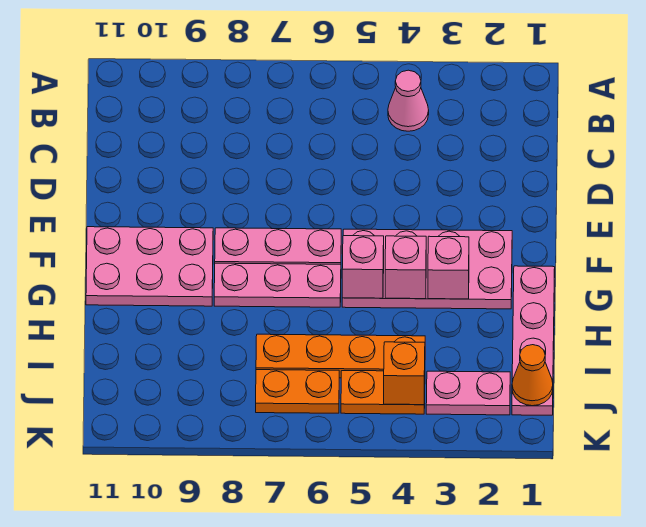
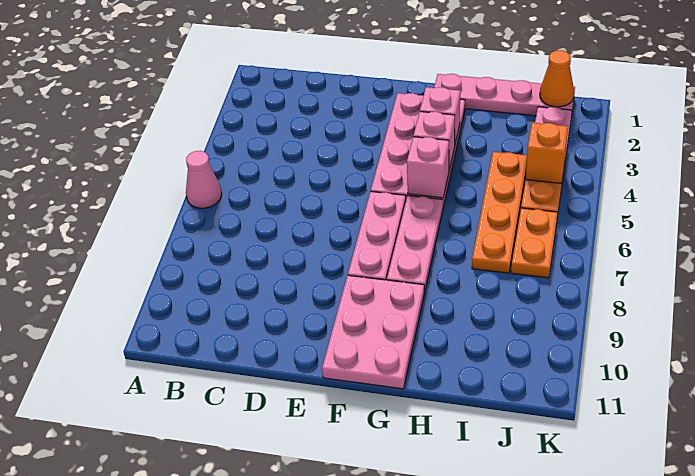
pink cone B4 level 1 -> pink cone A6 level 1

